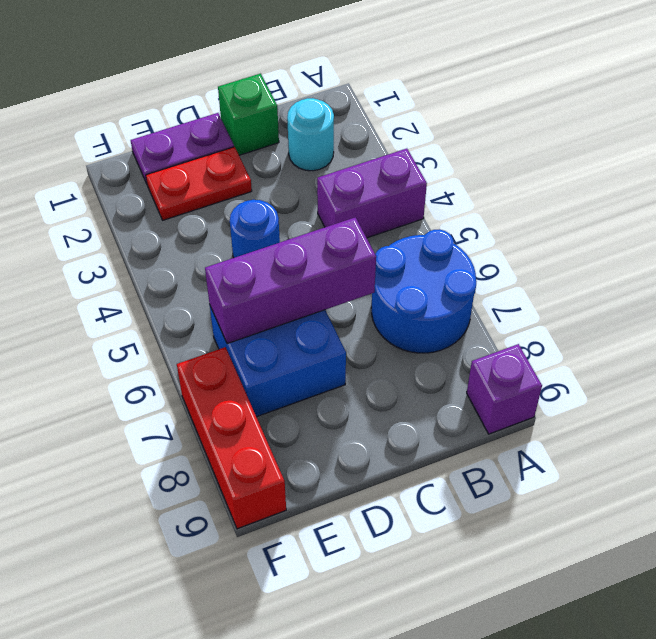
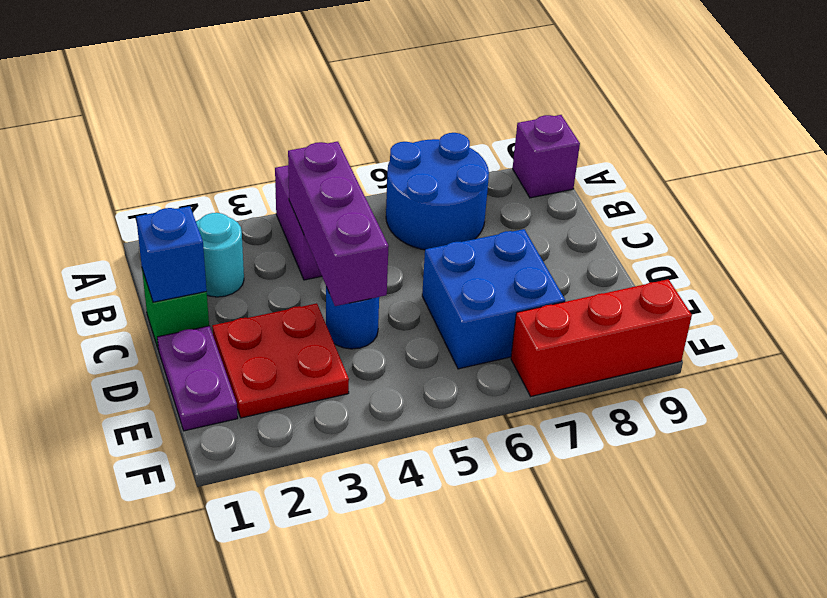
none -> blue brick C1 level 2
purple brick C6:E6 level 2 -> purple brick B4:D4 level 2
red plate D2:E2 level 1 -> red plate D2:E3 level 1

